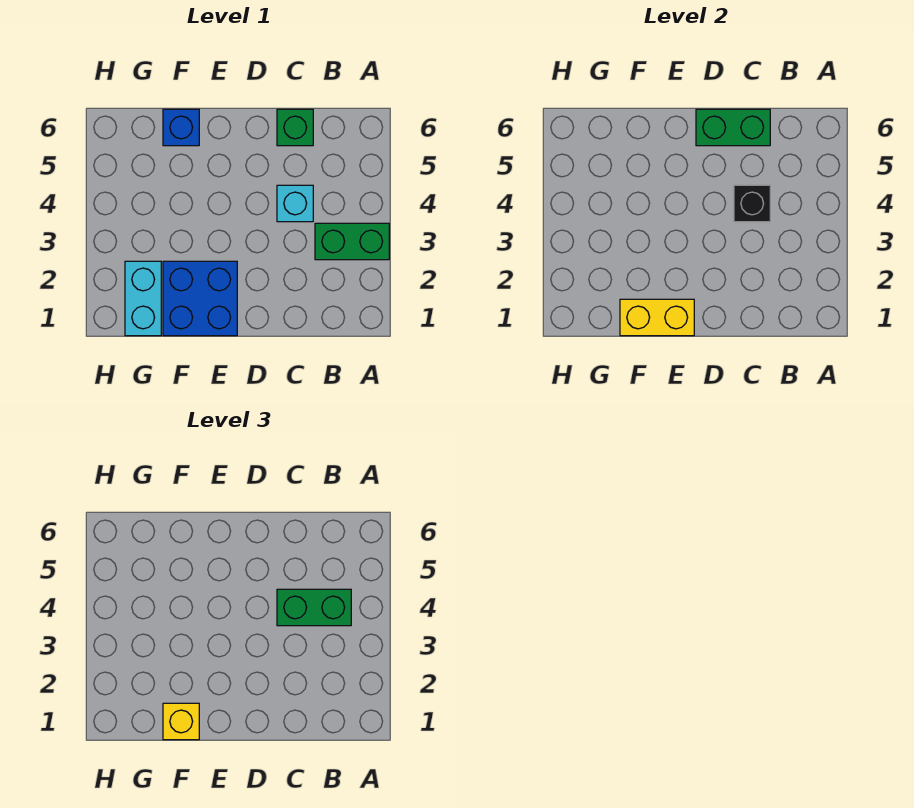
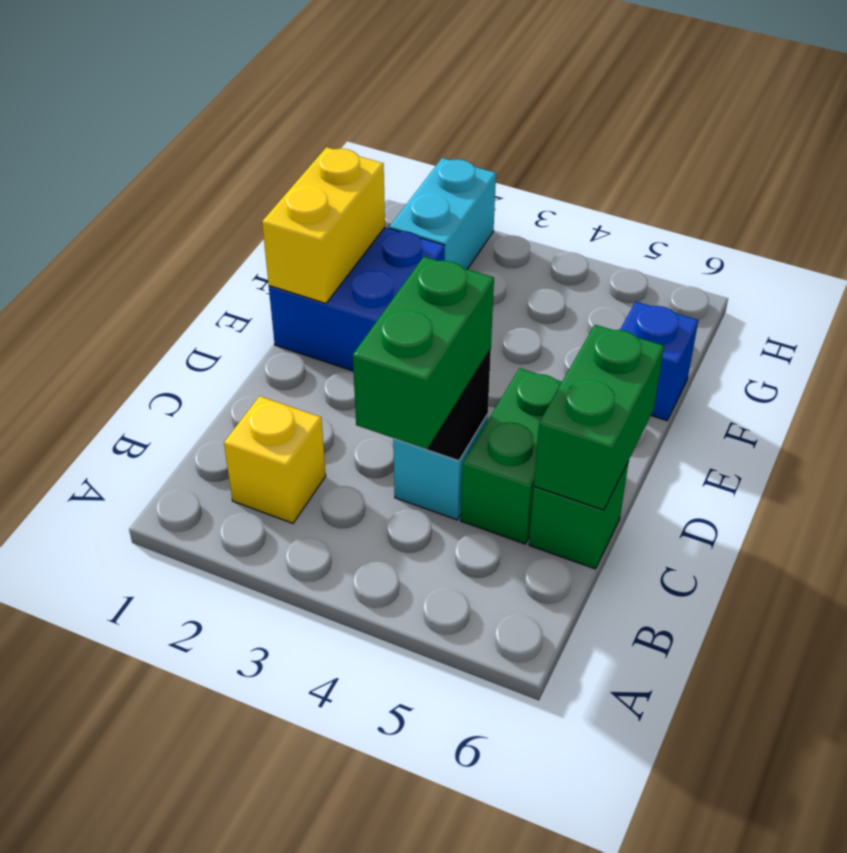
green brick A3:B3 level 1 -> green brick C5:D5 level 1
yellow brick F1 level 3 -> yellow brick B2 level 1
cyan brick G1:G2 level 1 -> cyan brick G2:H2 level 1

